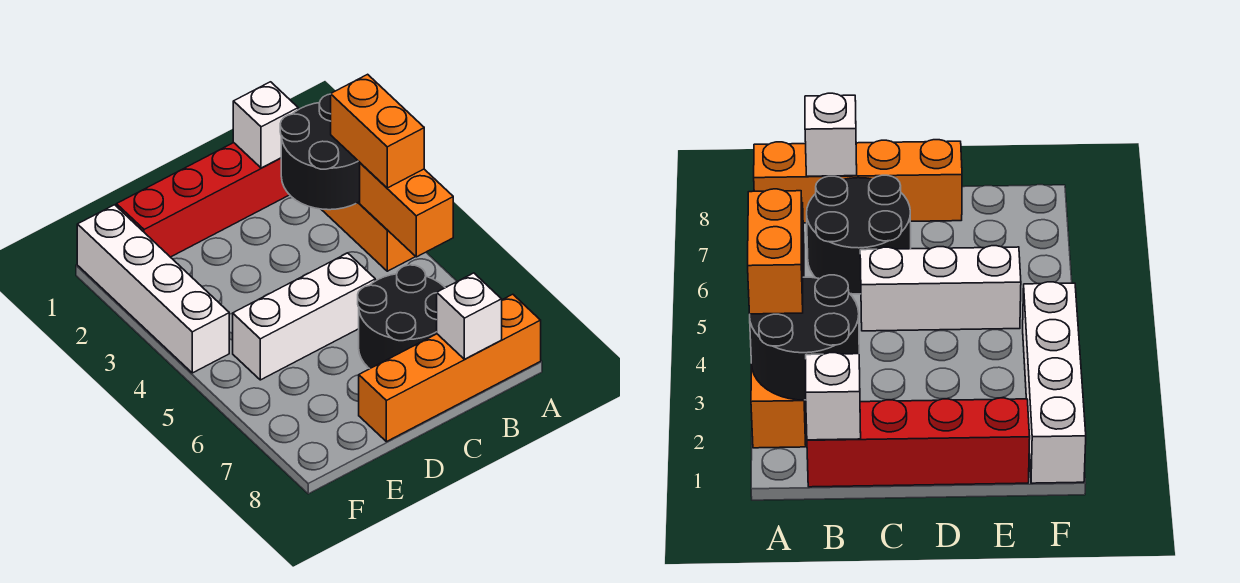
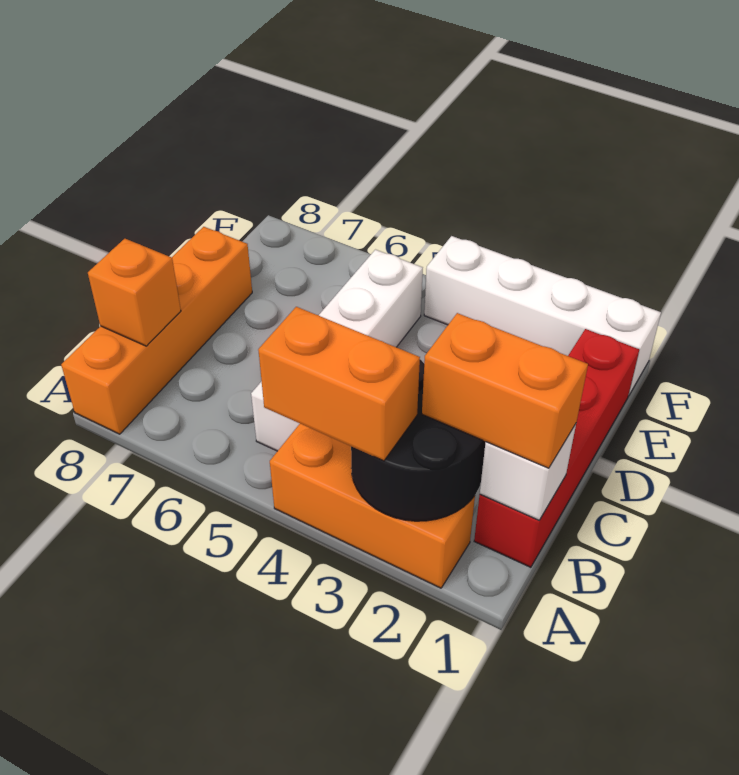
orange brick A4:A5 level 2 -> orange brick B1:B2 level 3
black round brick B6:C7 level 1 -> none
white brick B8 level 2 -> orange brick B8 level 2
white brick C5:E5 level 1 -> white brick B5:E5 level 1

